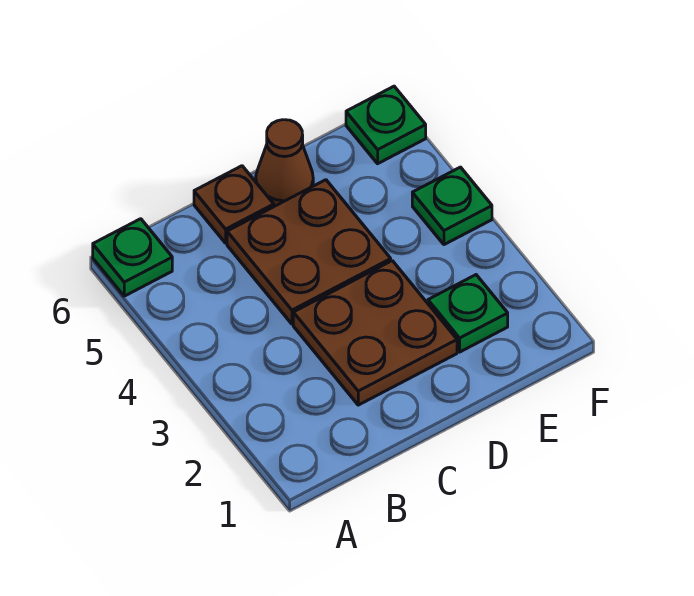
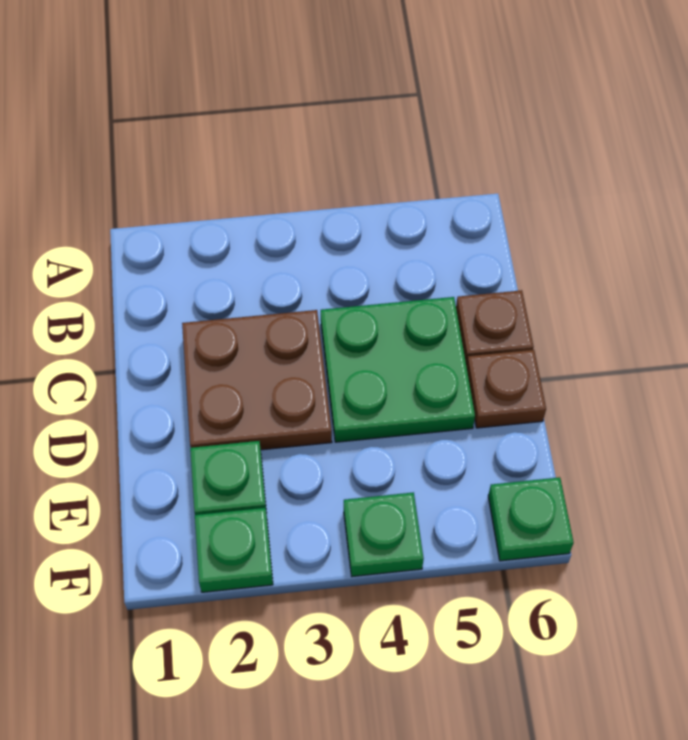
green plate A6 level 1 -> green plate F2 level 1
brown plate C4:D5 level 1 -> green plate C4:D5 level 1
brown cone D6 level 1 -> brown plate D6 level 1

